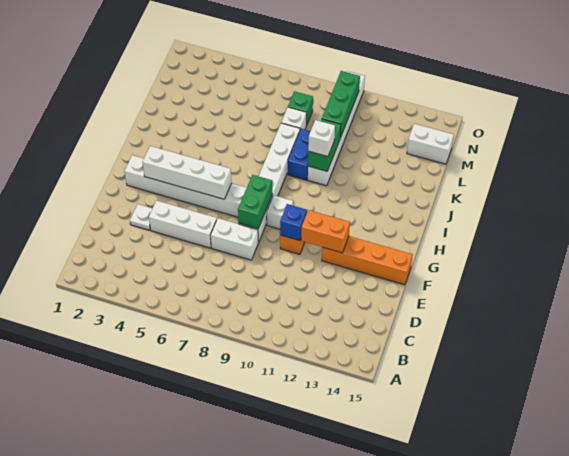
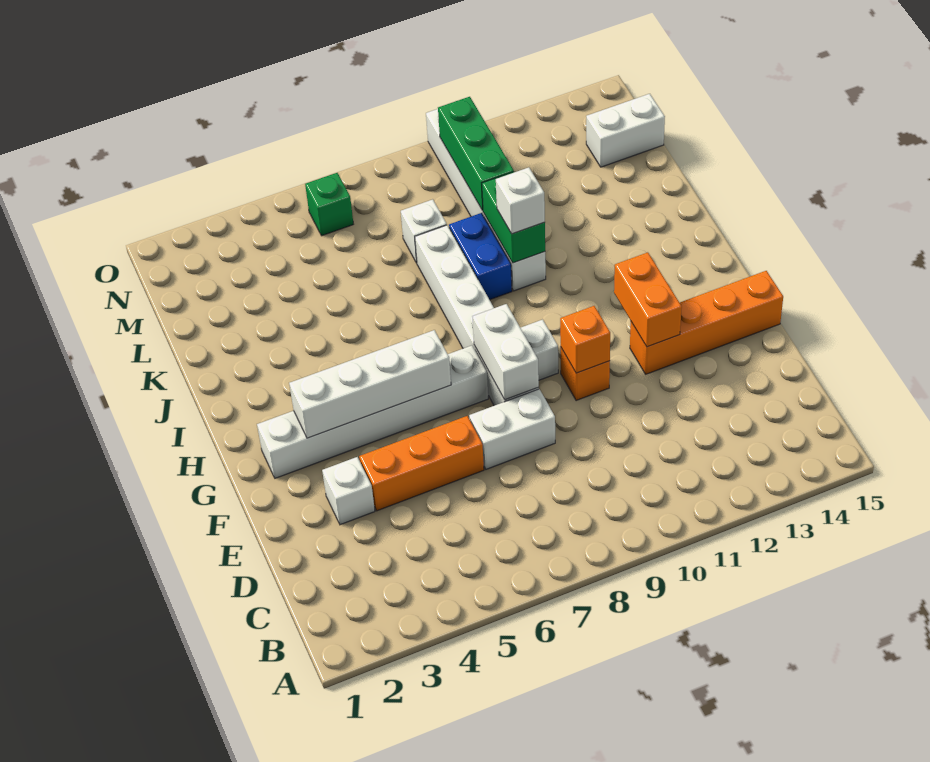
white plate E3 level 1 -> white brick E3 level 1
white brick E4:E6 level 1 -> orange brick E4:E6 level 1
green brick F8:G8 level 2 -> white brick F8:G8 level 2
blue brick F10 level 2 -> orange brick F10 level 2
orange brick F11:F12 level 2 -> orange brick F12:G12 level 2
green brick M8 level 1 -> green brick N6 level 1

